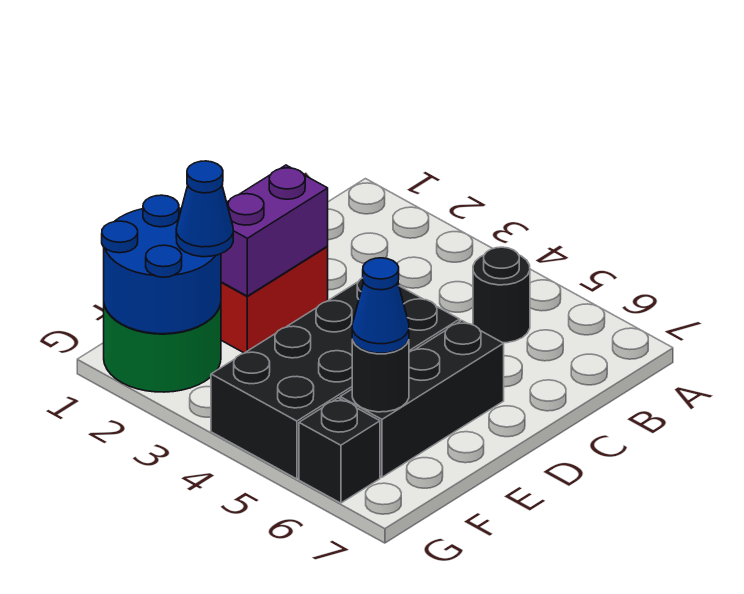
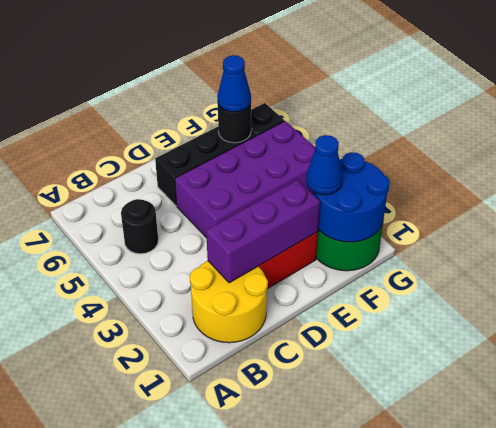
none -> yellow round brick B1:C2 level 1
purple brick D2:E2 level 2 -> purple brick C2:E2 level 2
black brick D4:G5 level 1 -> purple brick D4:G5 level 1

